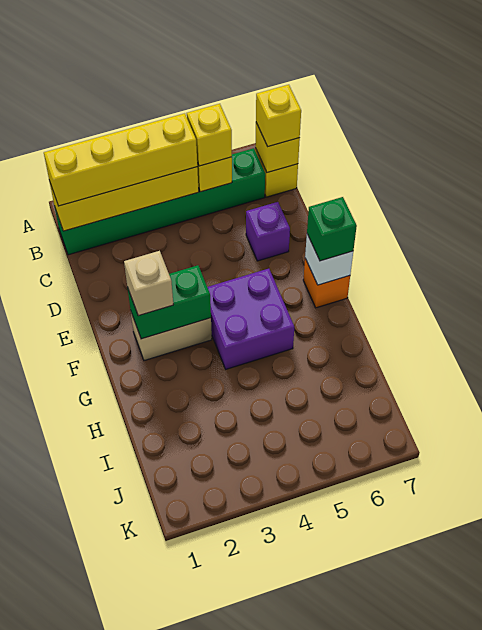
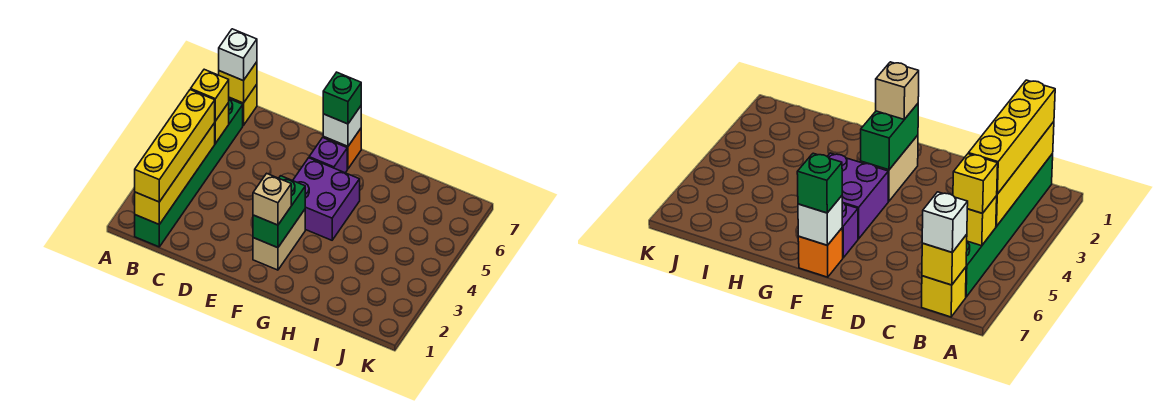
yellow brick B7 level 3 -> white brick B7 level 3
purple brick D6 level 1 -> purple brick F6 level 1

